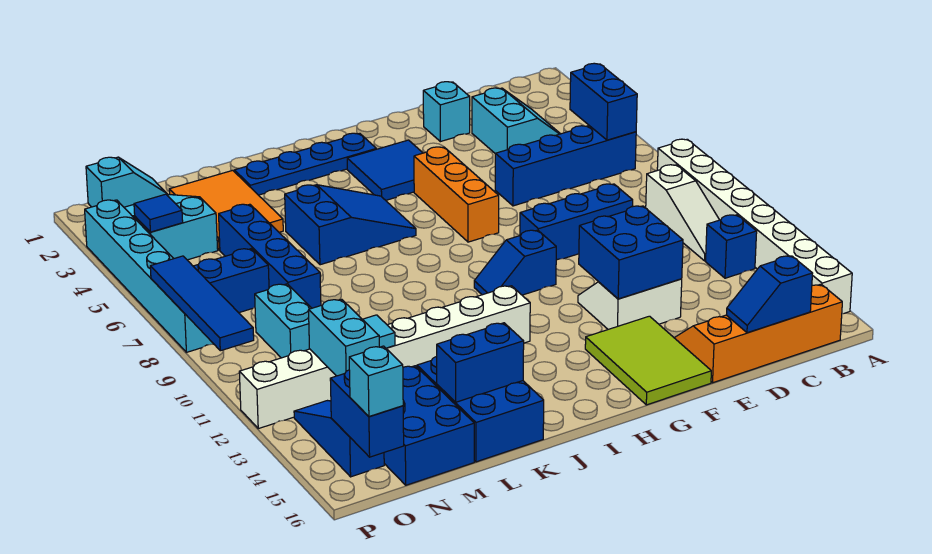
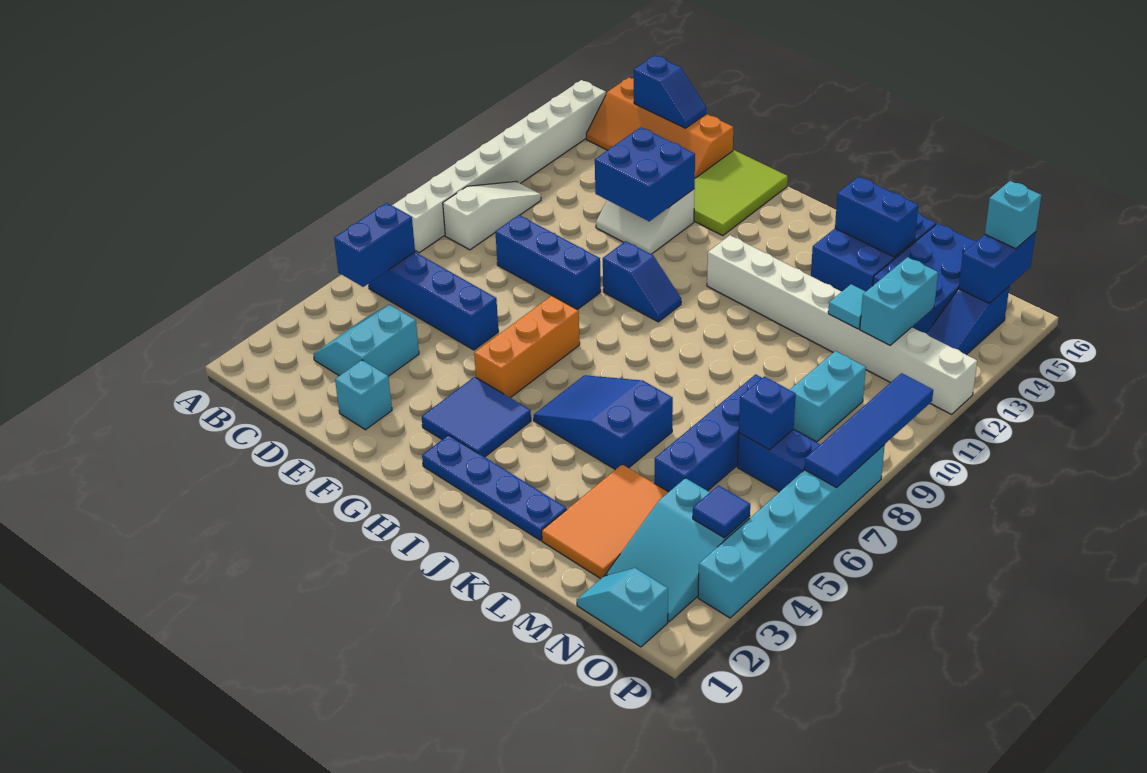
blue brick B12 level 1 -> blue brick N7 level 2

